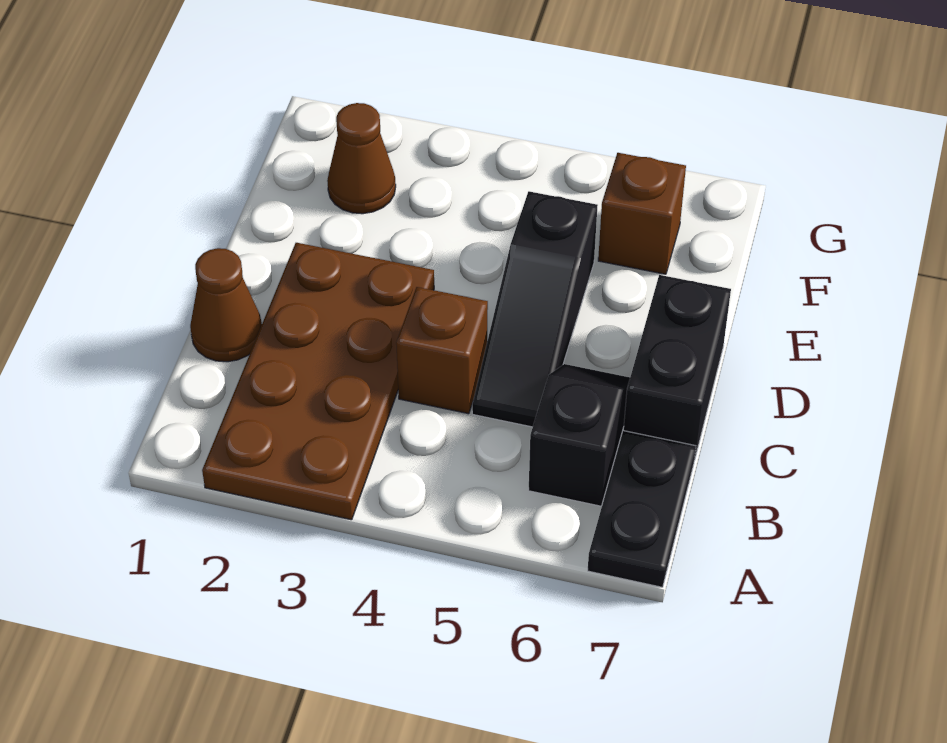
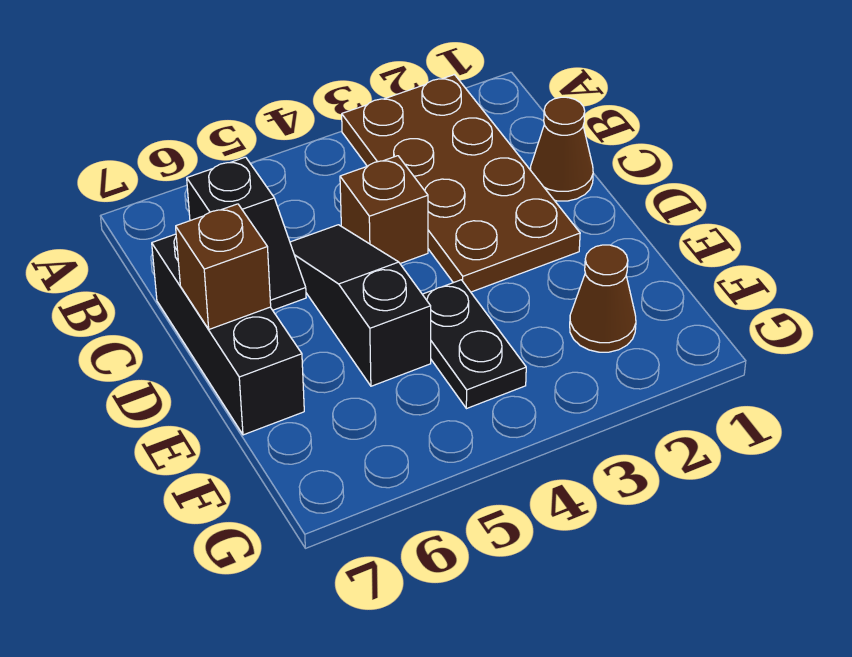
black plate A7:B7 level 1 -> black plate E4:F4 level 1
black brick C7:D7 level 1 -> black brick C7:E7 level 1
brown brick F6 level 1 -> brown brick D7 level 2

